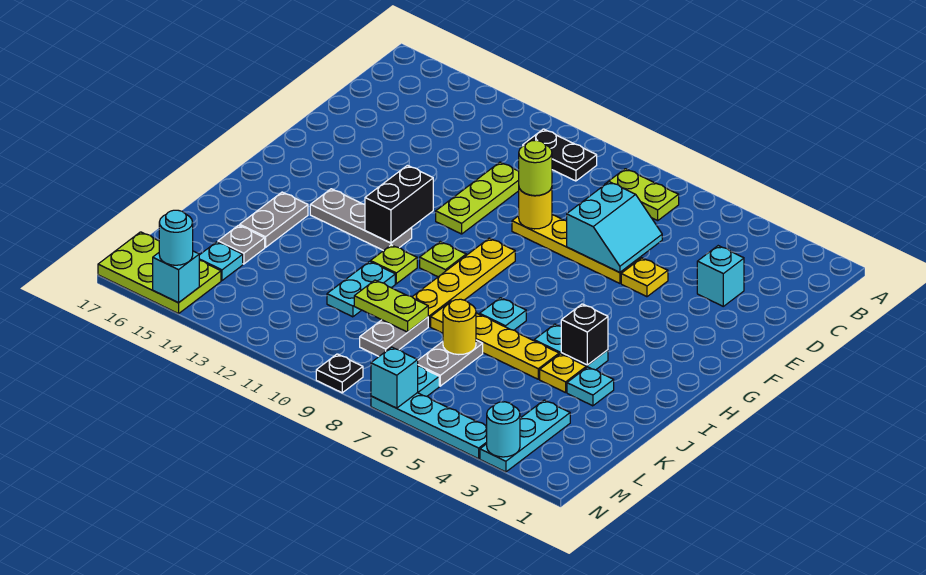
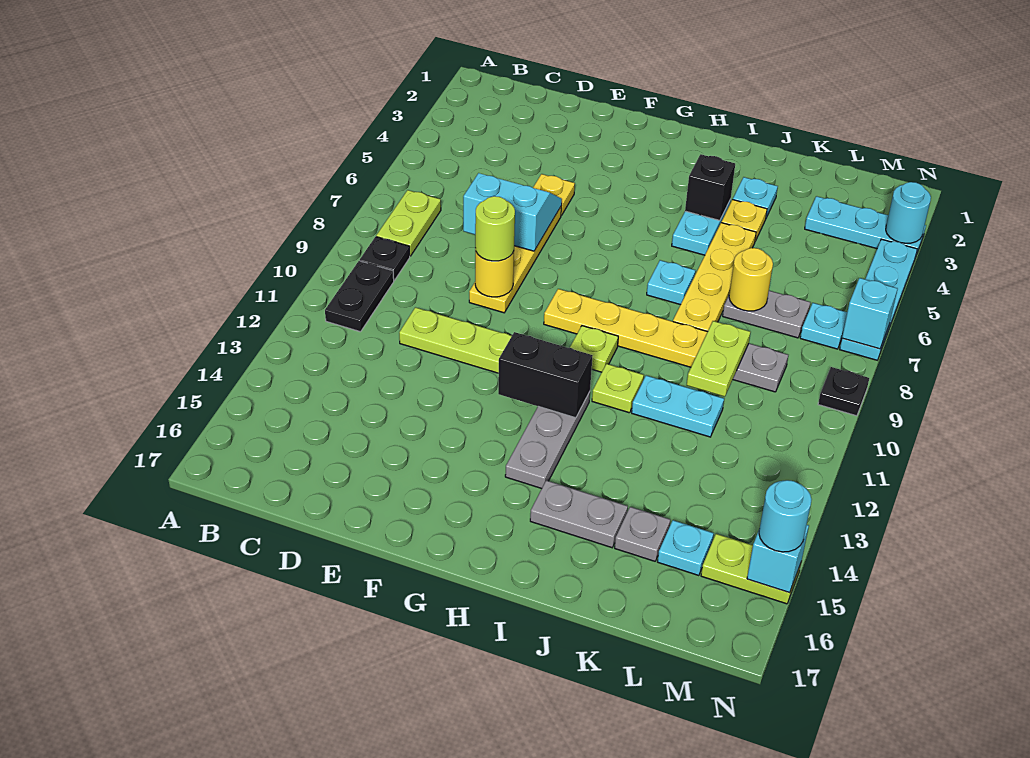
none -> black plate B9 level 1
cyan brick D3 level 1 -> none
lime plate M15:N17 level 1 -> lime plate M15:N15 level 1

